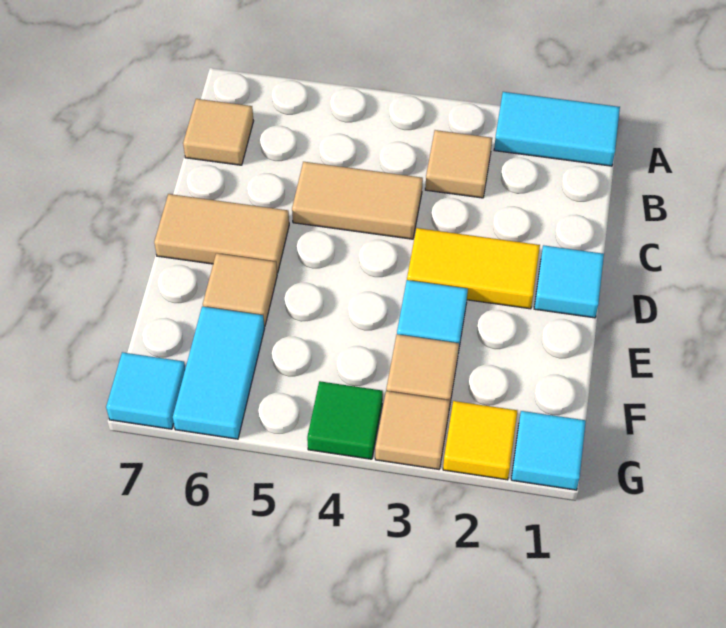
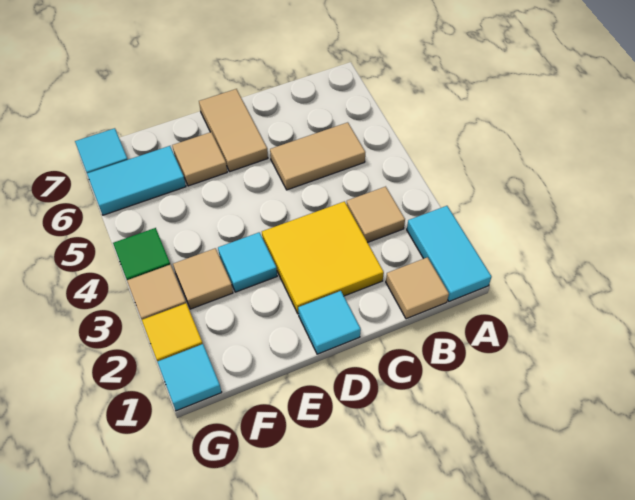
tan tile B7 level 1 -> tan tile B1 level 1
tan tile C4:C5 level 1 -> tan tile B5:C5 level 1
yellow tile D2:D3 level 1 -> yellow tile C2:D3 level 1

